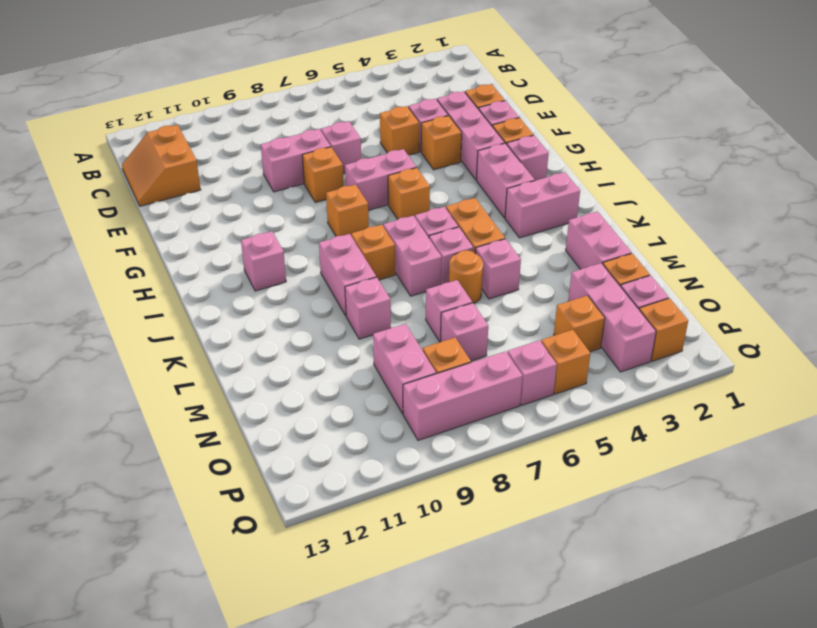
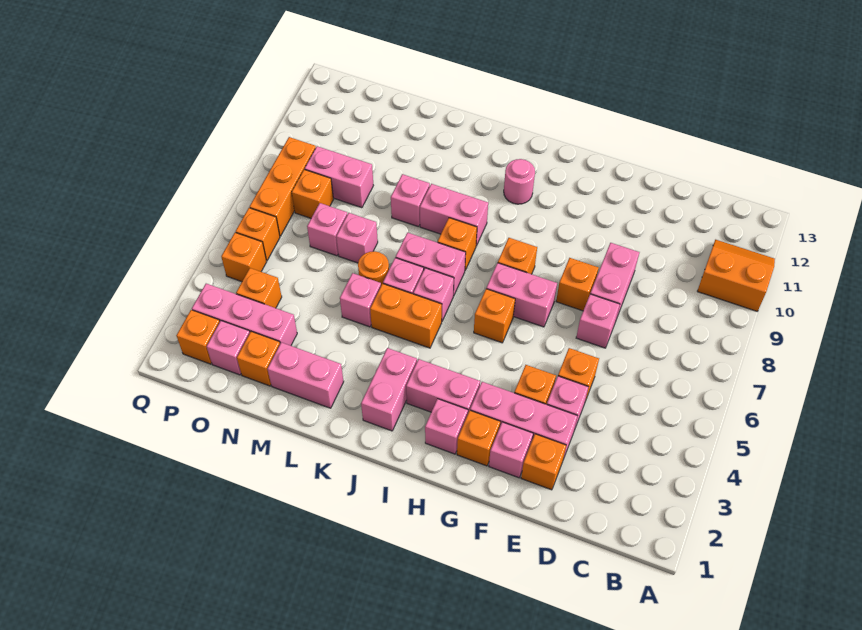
orange slope C12:D13 level 1 top 12 -> orange slope A10:B11 level 1 top 10
pink brick G6:G7 level 1 -> pink brick G7:H7 level 1
pink brick I11 level 1 -> pink round brick I11 level 1
pink brick P6 level 1 -> orange brick P6 level 1
pink brick P7:P9 level 1 -> orange brick P7:P9 level 1

